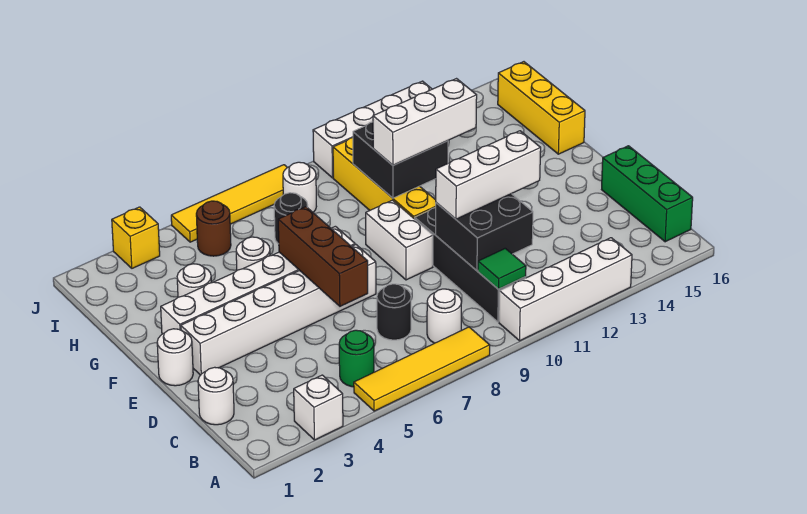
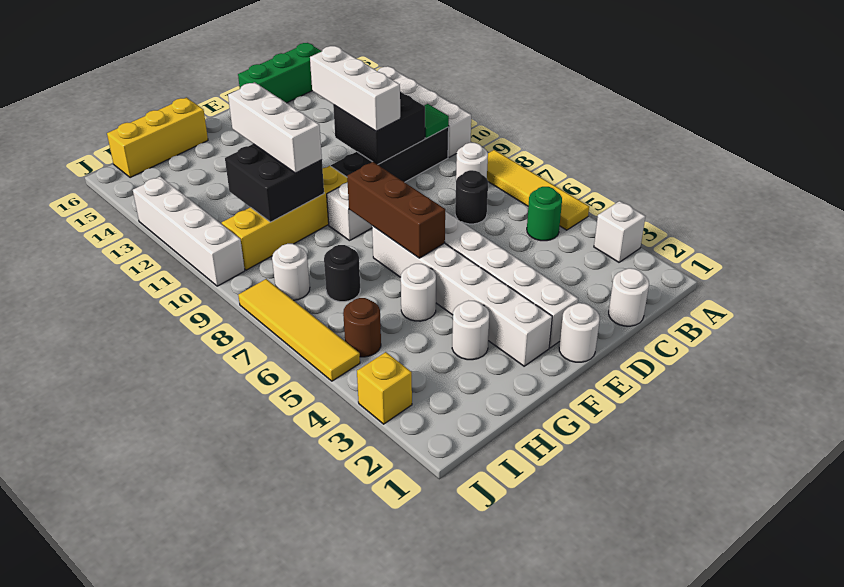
brown brick D6:F6 level 2 -> brown brick F6:F8 level 2

